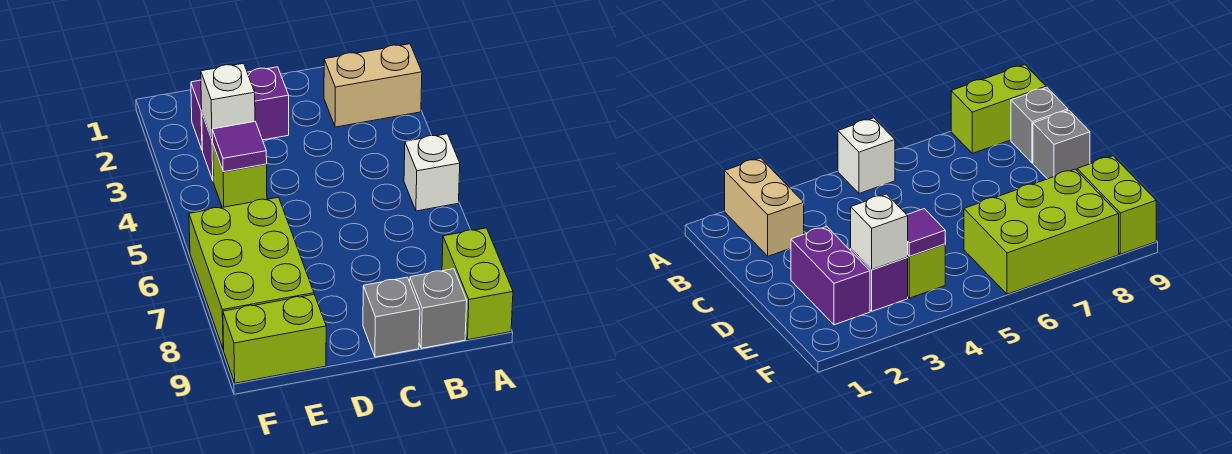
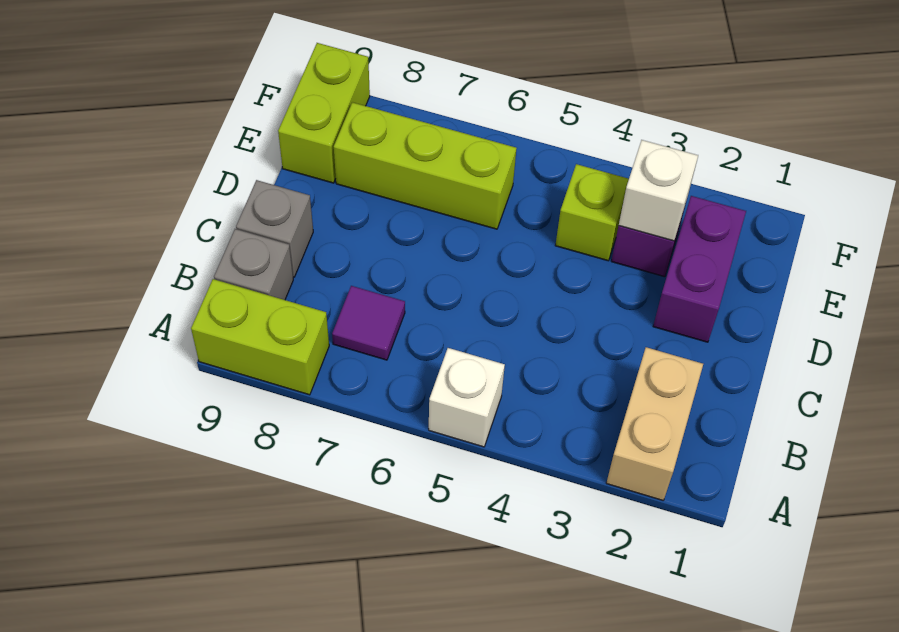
purple tile E4 level 2 -> purple tile B7 level 1
lime brick E6:F8 level 1 -> lime brick E6:E8 level 1

